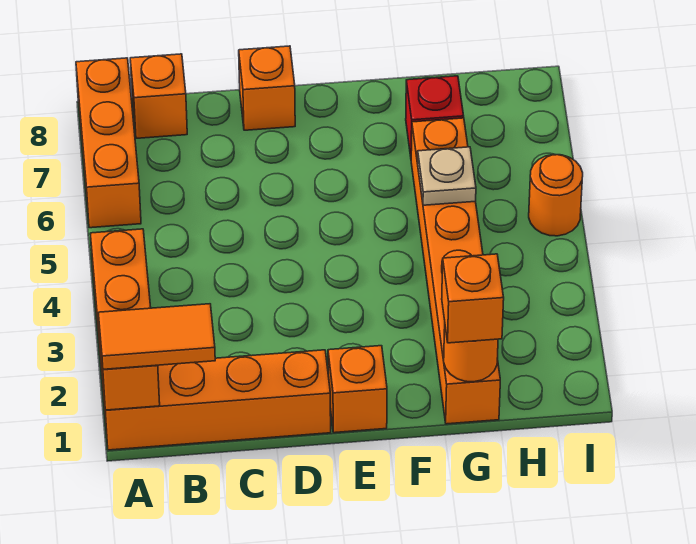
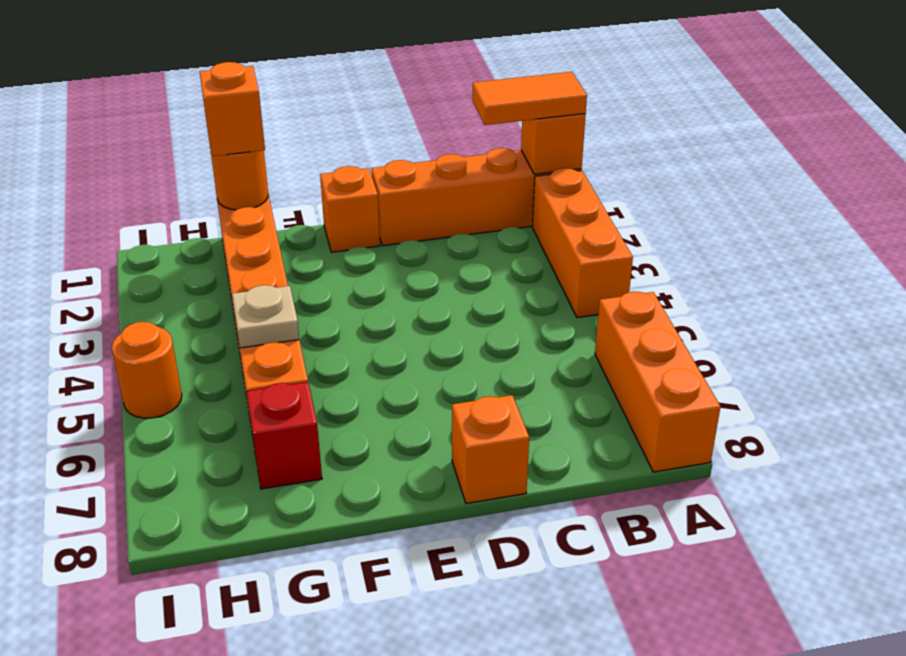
orange brick B8 level 1 -> none

